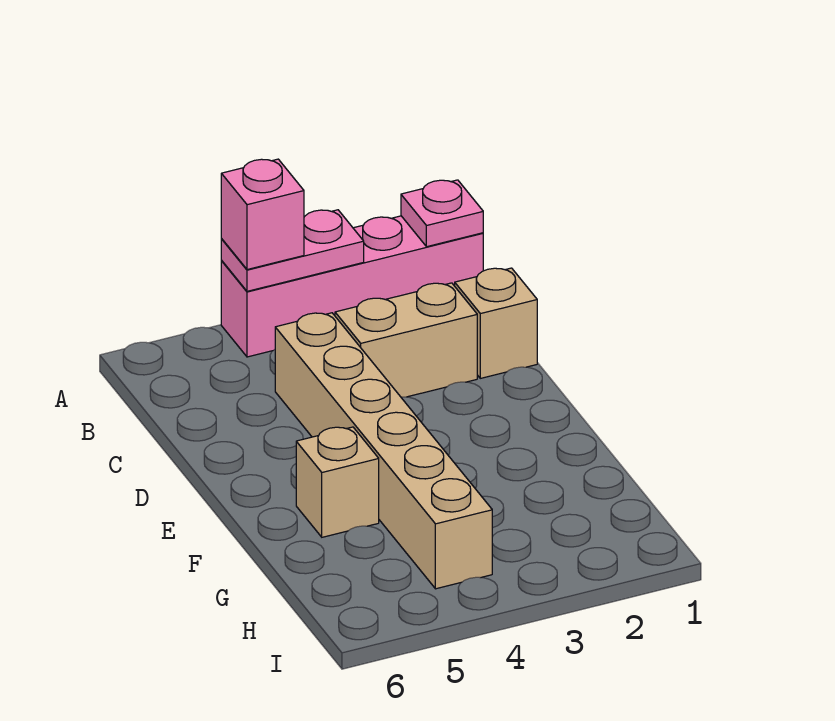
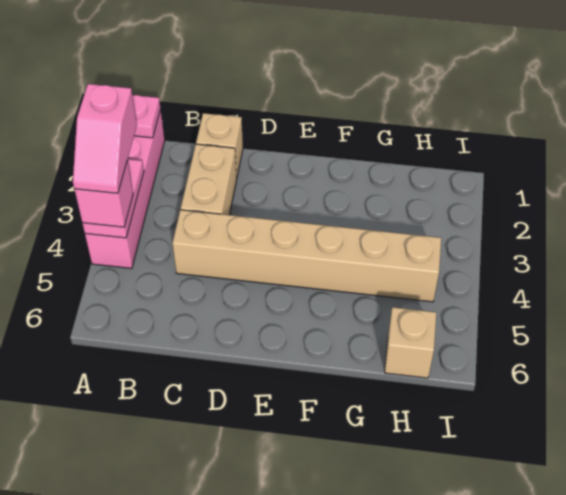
none -> pink slope A3:A4 level 4 top 3
tan brick F5 level 1 -> tan brick H6 level 1

